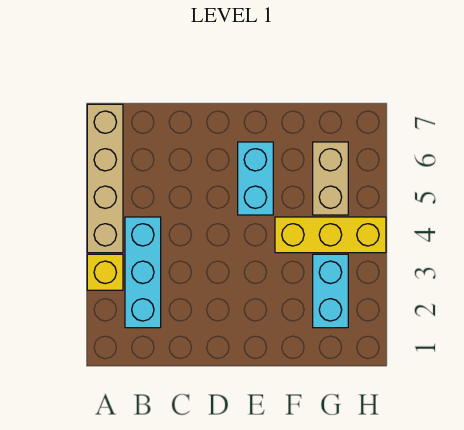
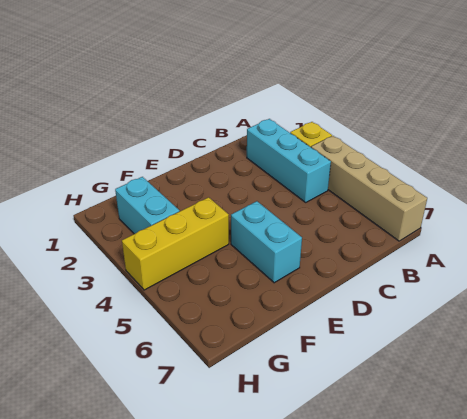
tan brick G5:G6 level 1 -> none

